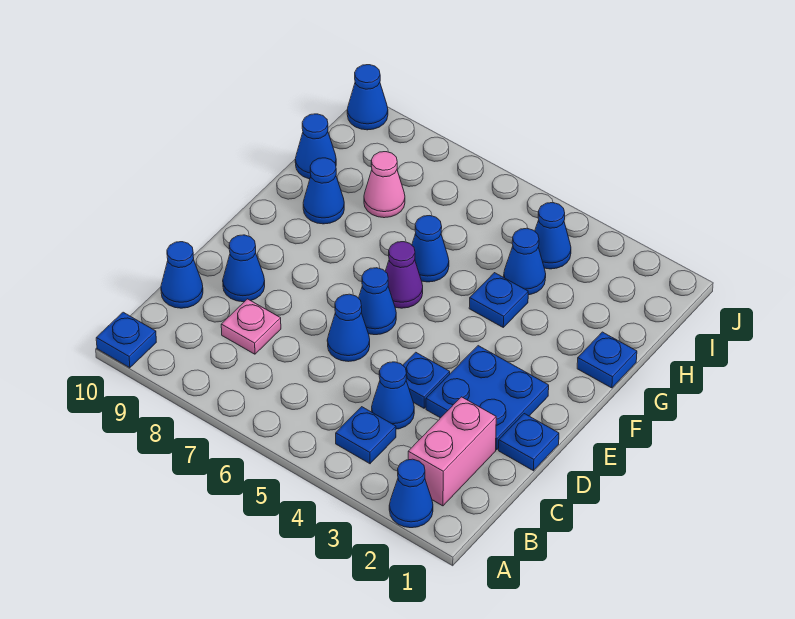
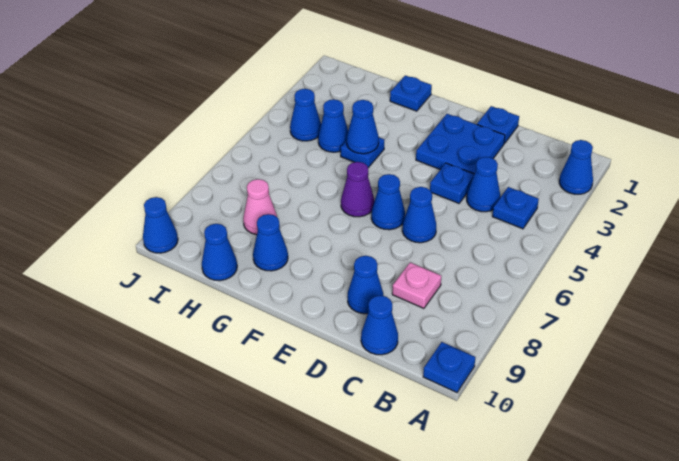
pink brick B2:C2 level 1 -> none
blue cone G6 level 1 -> blue cone G4 level 2

